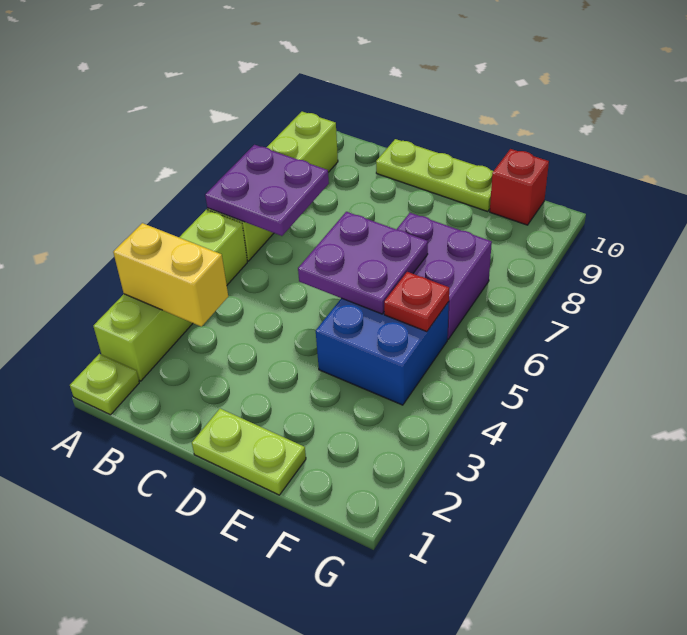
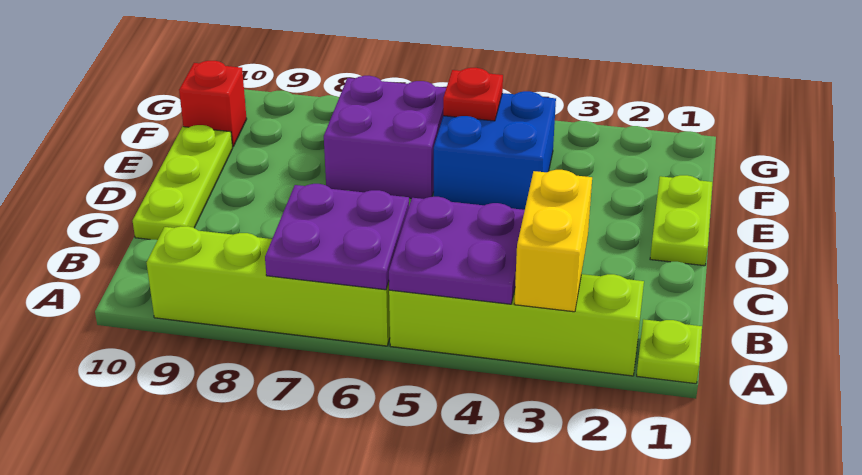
purple plate D5:E6 level 2 -> purple plate A4:B5 level 2

